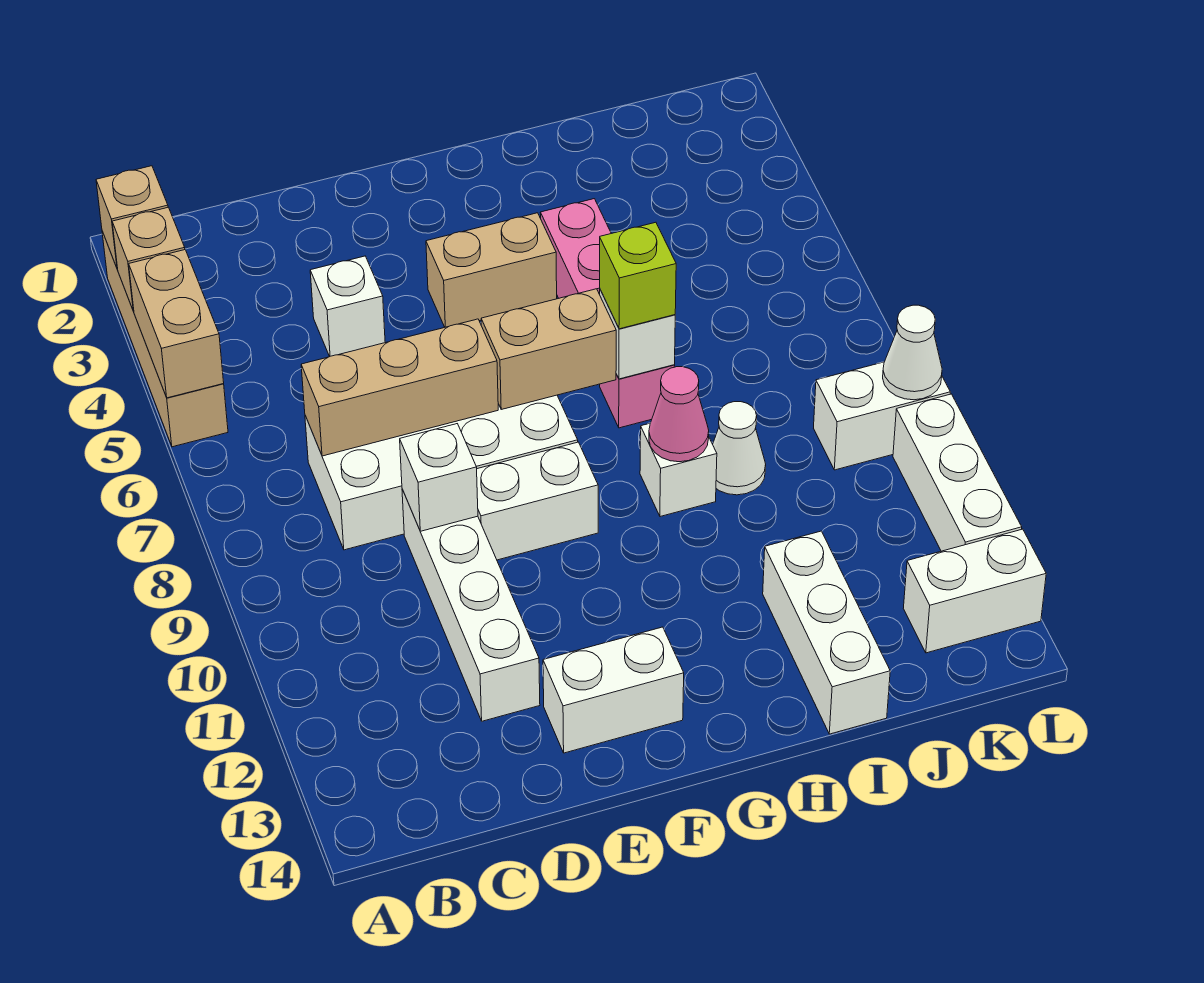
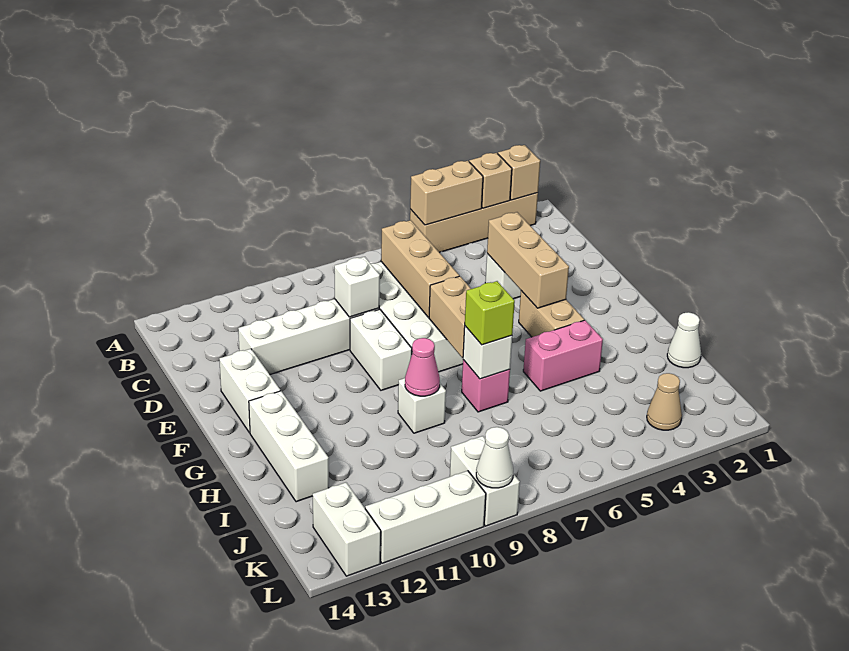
none -> tan brick D4:F4 level 2
white cone I9 level 1 -> white cone I1 level 1
white brick I12:I14 level 1 -> white brick G13:I13 level 1
none -> tan cone K3 level 1

